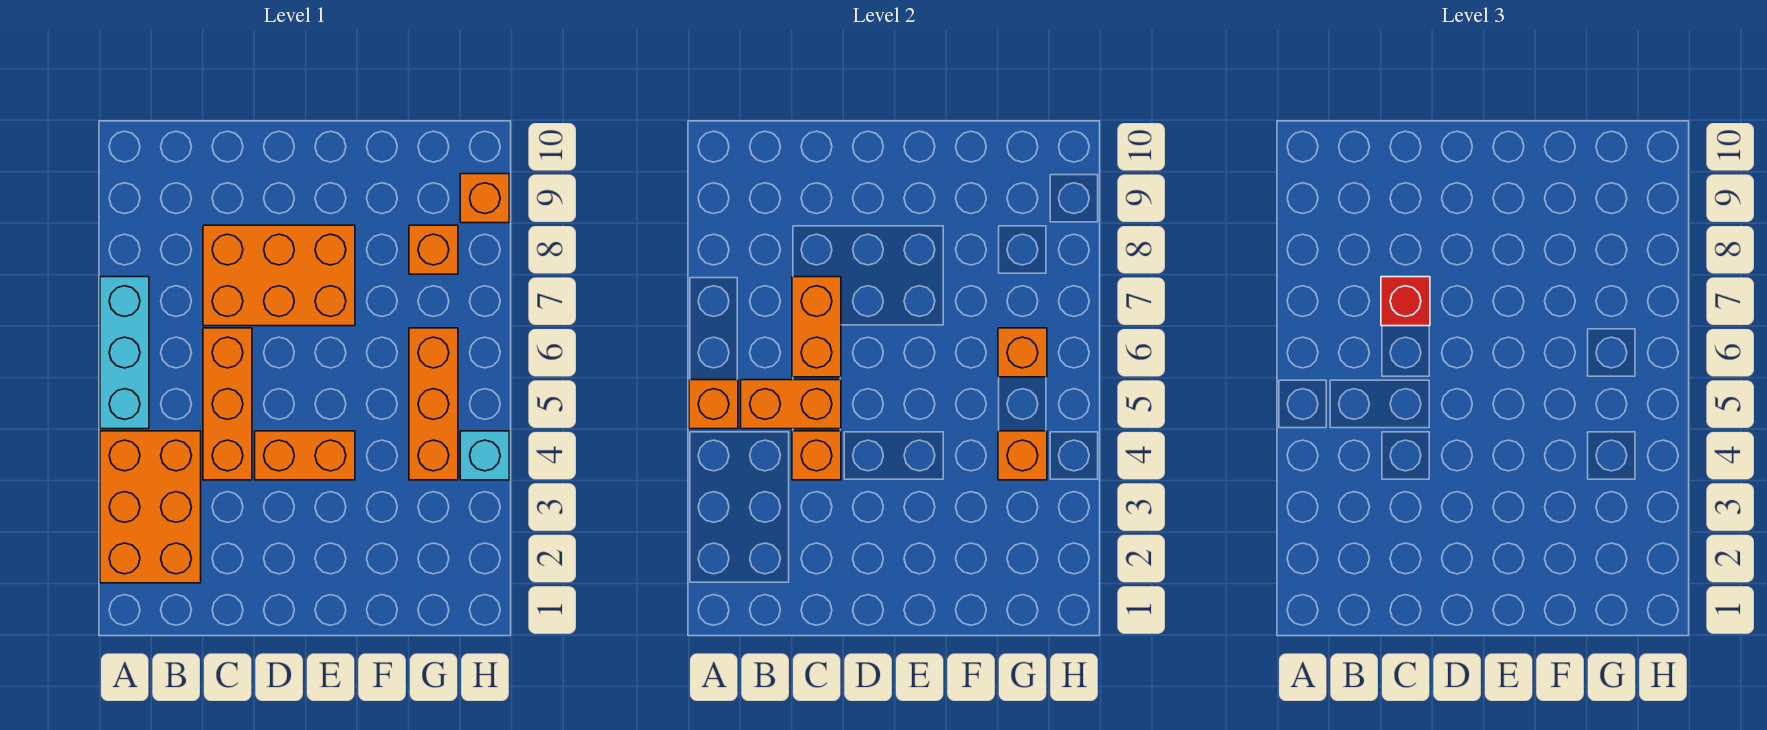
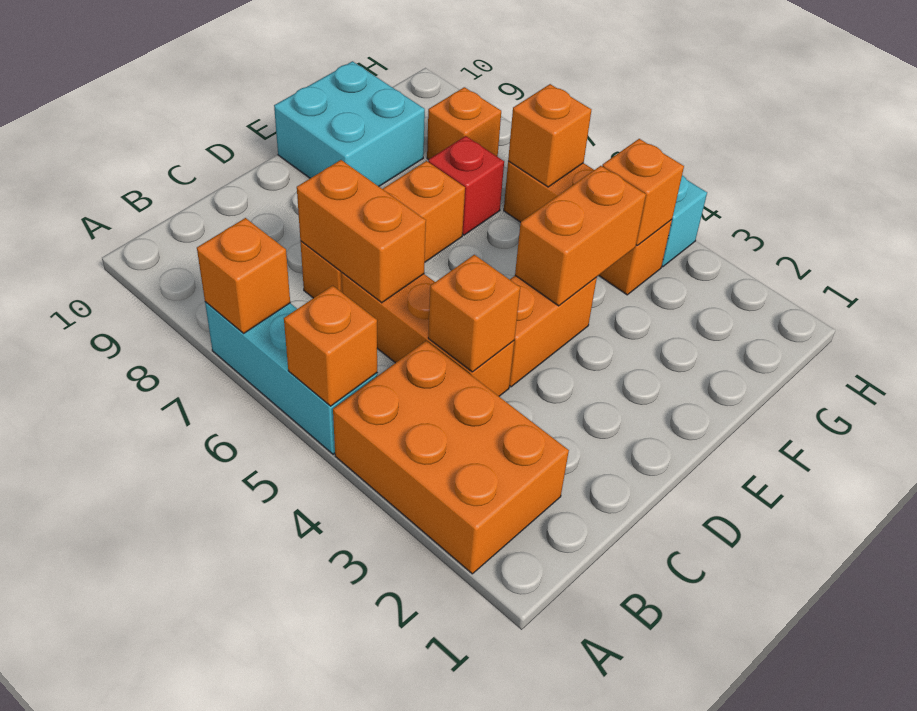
orange brick B5:C5 level 2 -> orange brick E4:F4 level 2
orange brick C7:E8 level 1 -> orange brick C7:E7 level 1
red brick C7 level 3 -> red brick F7 level 1
none -> cyan brick E9:F10 level 1
orange brick H9 level 1 -> orange brick A7 level 2

